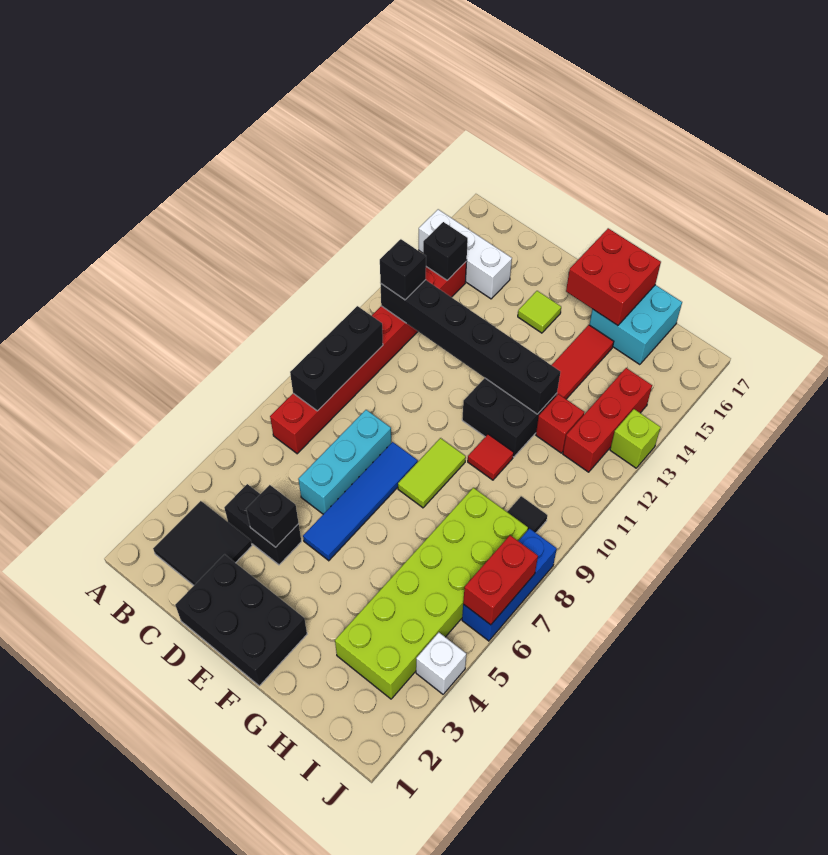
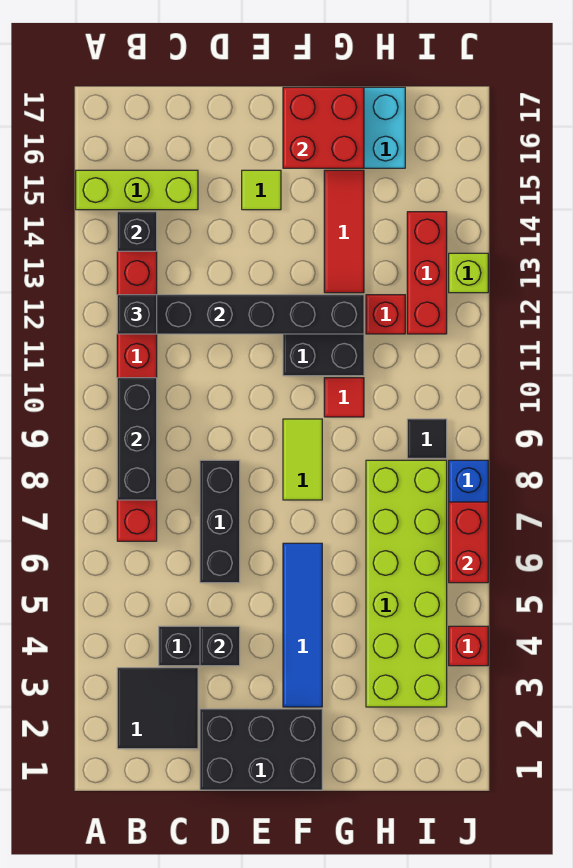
white brick A15:C15 level 1 -> lime brick A15:C15 level 1
cyan brick D6:D8 level 1 -> black brick D6:D8 level 1
blue tile E5:E8 level 1 -> blue tile F3:F6 level 1
white brick J4 level 1 -> red brick J4 level 1

